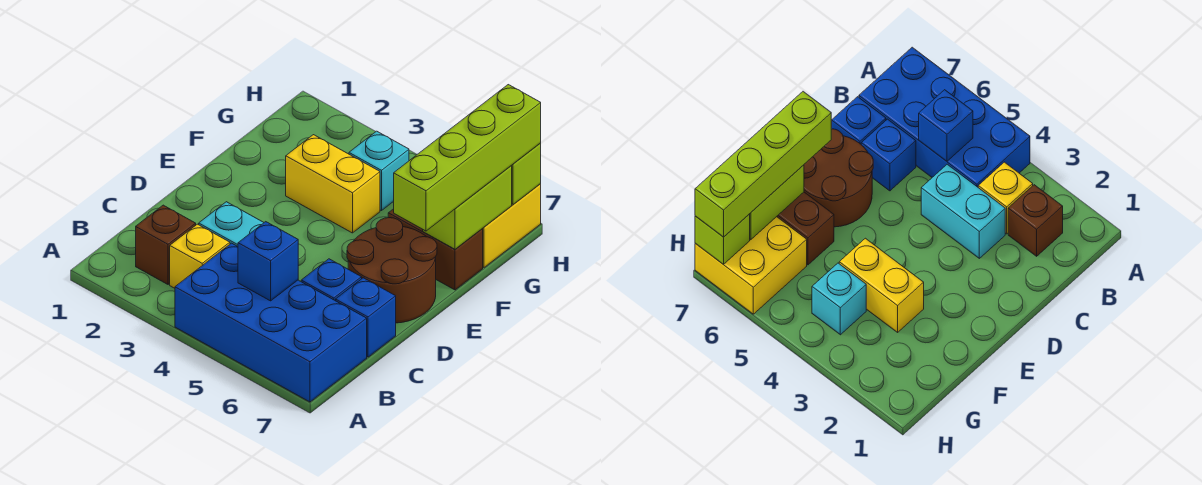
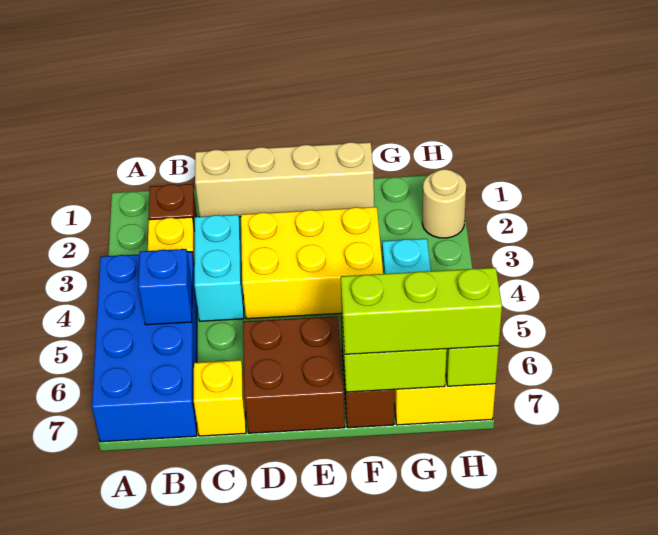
none -> tan brick C1:F1 level 1
blue brick C6 level 1 -> none
blue brick C7 level 1 -> yellow brick C7 level 1
brown round brick D6:E7 level 1 -> brown brick D6:E7 level 1
lime brick E7:H7 level 3 -> lime brick F7:H7 level 3
yellow brick F3:F4 level 1 -> yellow brick D3:F4 level 1
none -> tan round brick H2 level 1

